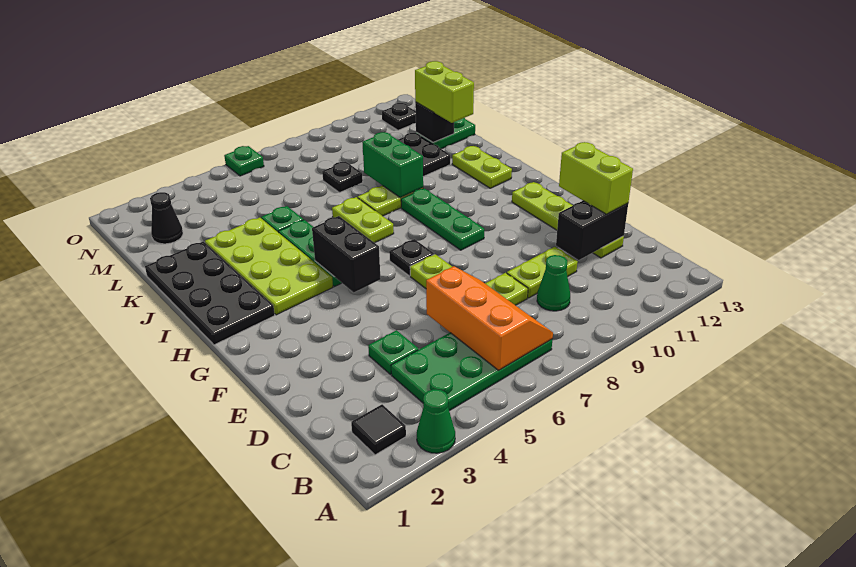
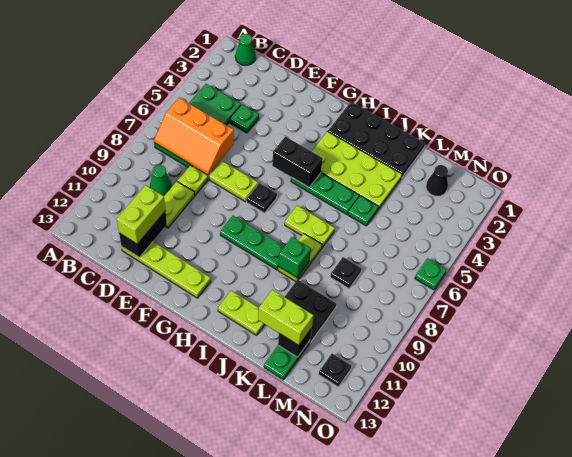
green cone A3 level 1 -> green cone B1 level 1
black tile B2 level 1 -> none
lime brick D12:E12 level 3 -> lime brick D11:D12 level 3
green brick J9:K9 level 2 -> green brick J9 level 2

